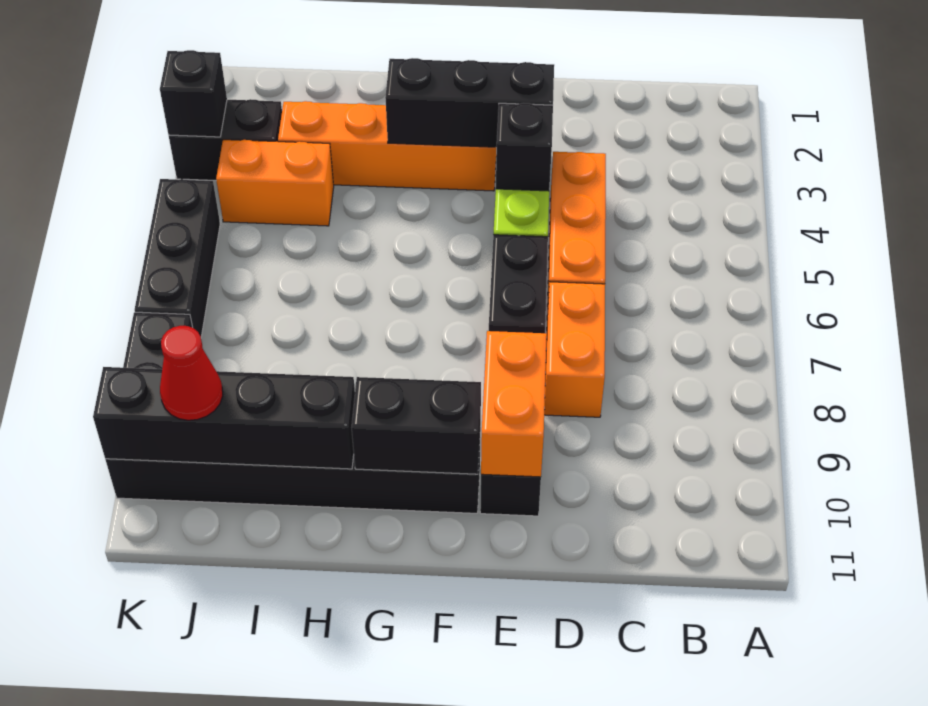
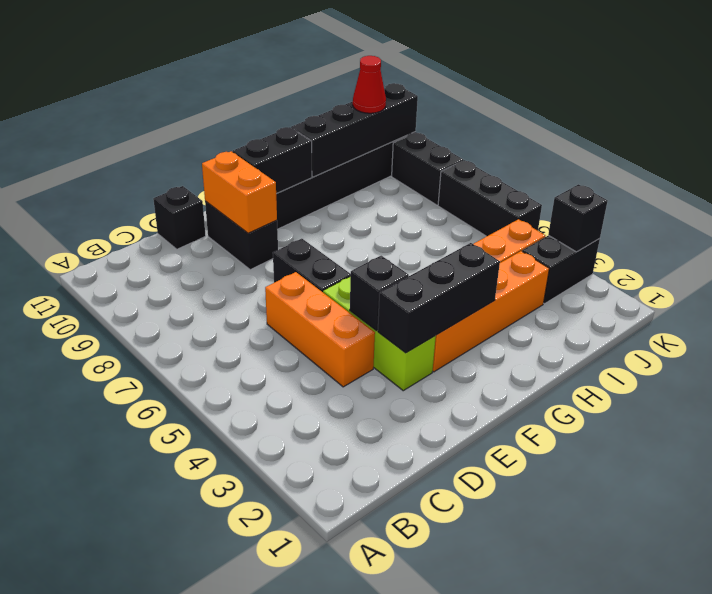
orange brick D7:D8 level 1 -> none
none -> black brick D11 level 1

